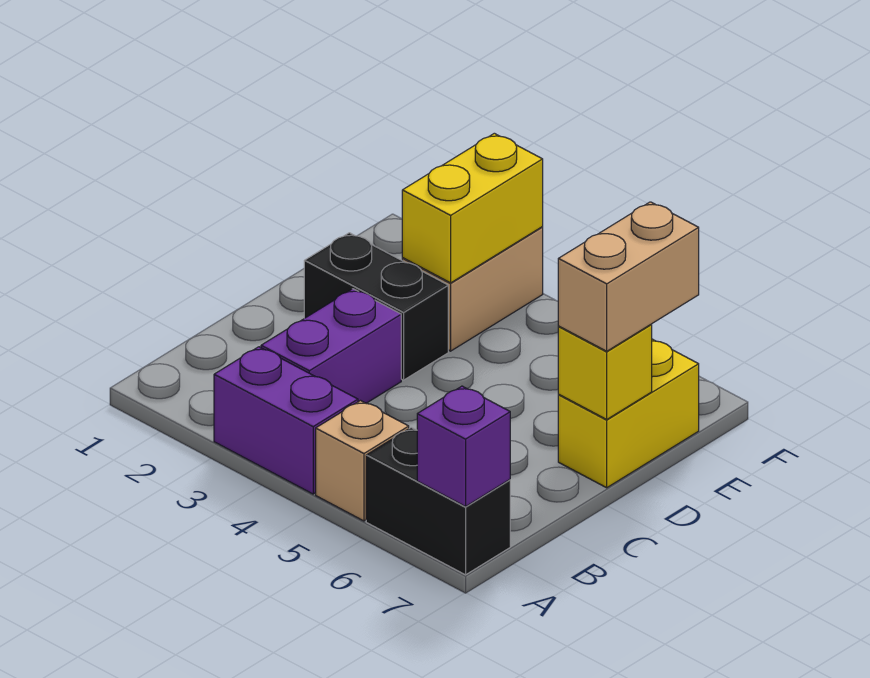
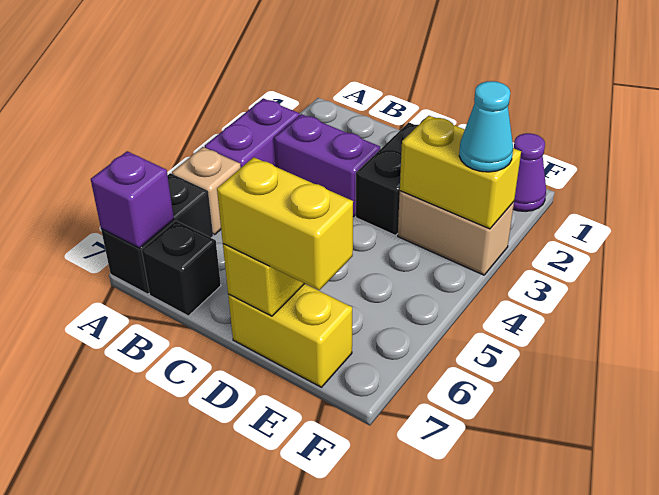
none -> black brick B7 level 1
tan brick D7:E7 level 3 -> yellow brick D7:E7 level 3
none -> purple cone F1 level 1
none -> cyan cone F3 level 3

